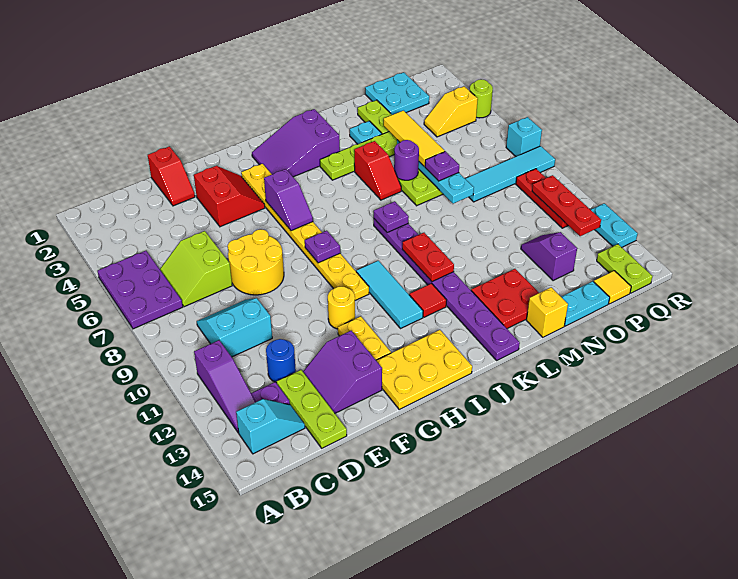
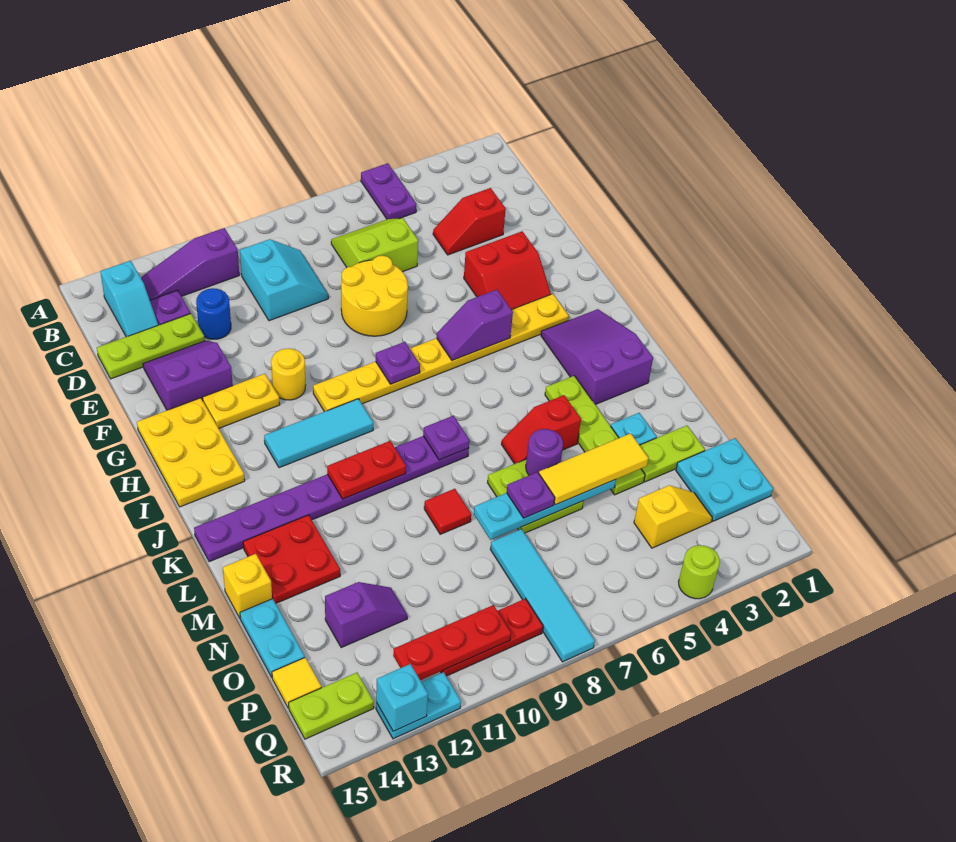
purple plate A5:B7 level 1 -> purple plate A5:B5 level 1
red slope E1:E2 level 1 top 1 -> red slope D3:D4 level 1 top 3
red tile J12 level 1 -> red tile M9 level 1
yellow slope P4:Q4 level 1 top Q -> yellow slope P3:P4 level 1 top 4
cyan brick R7 level 1 -> cyan brick R13 level 2

